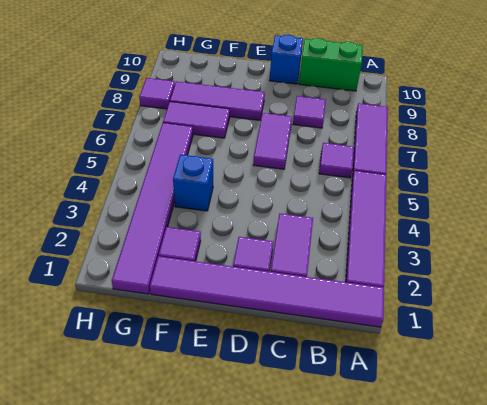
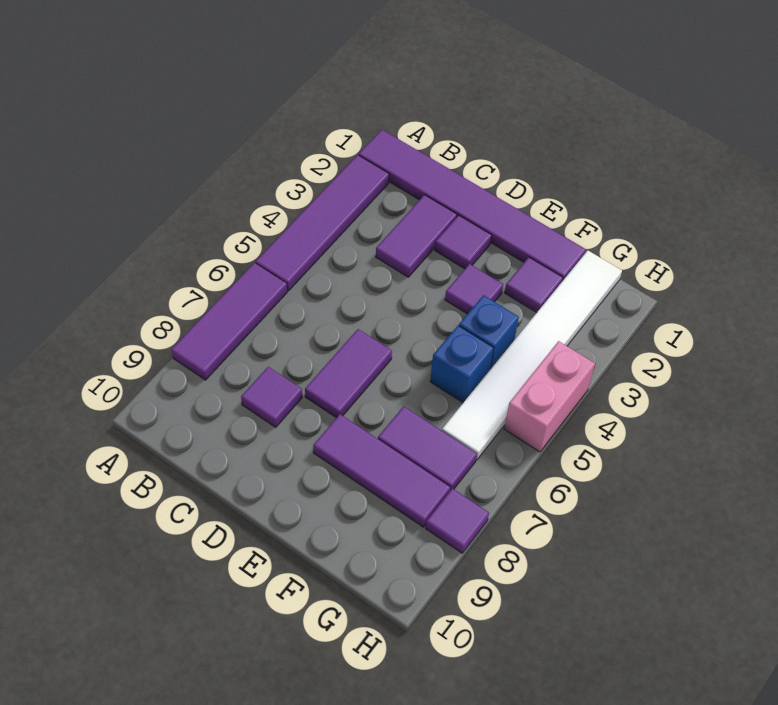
purple tile B6 level 1 -> purple tile E3 level 1
green brick B10:C10 level 1 -> none
blue brick D10 level 1 -> blue brick F5 level 1
purple tile G1:G6 level 1 -> white tile G1:G6 level 1
none -> pink brick H4:H5 level 1

